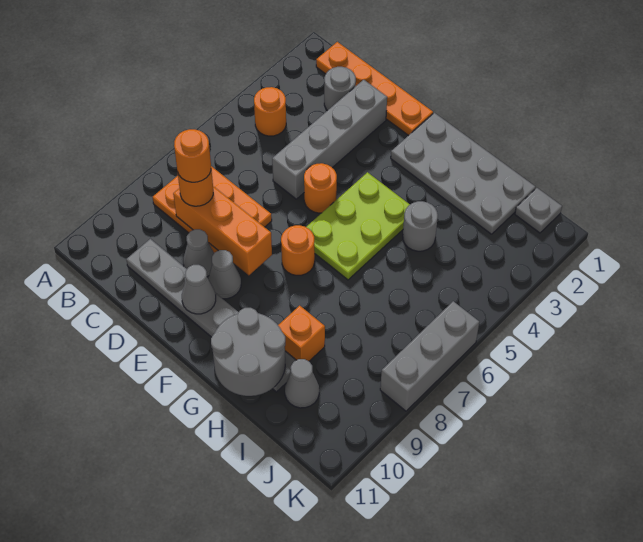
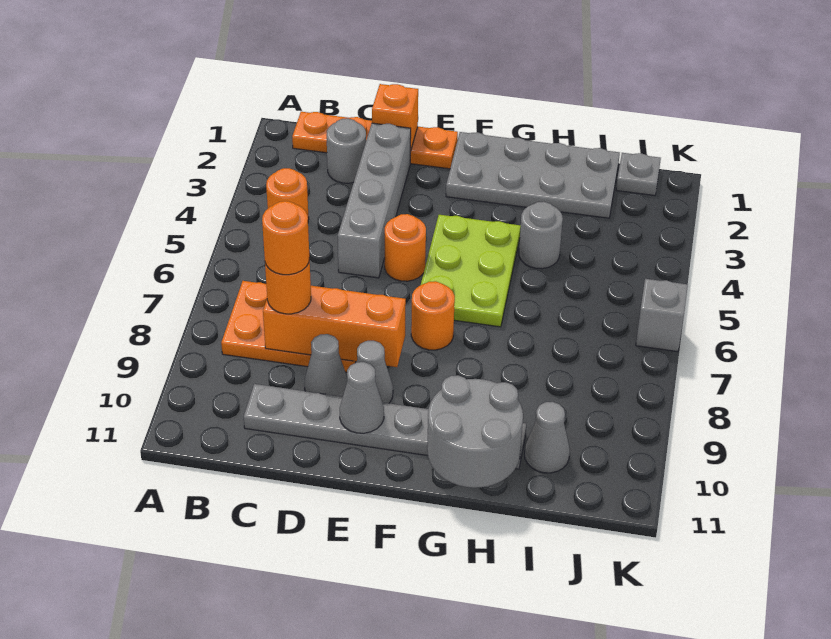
orange brick H9 level 1 -> orange brick D1 level 2
grey brick K6:K8 level 1 -> grey brick K6 level 1

